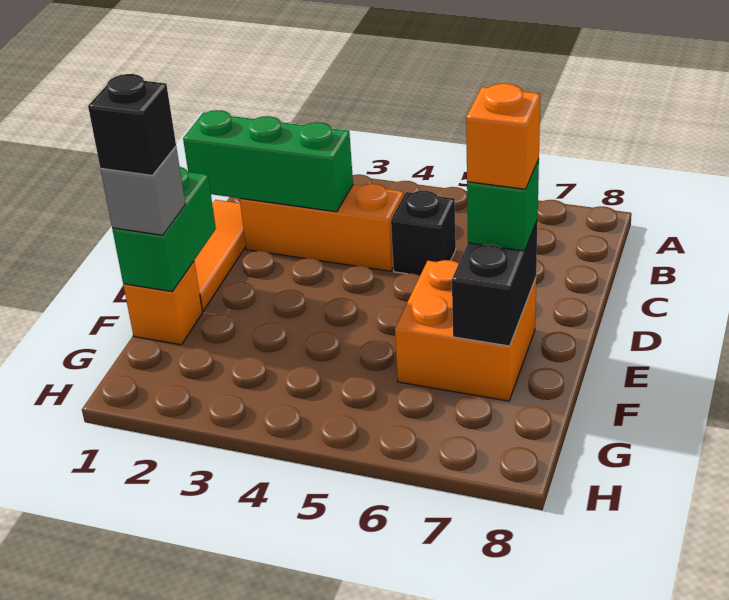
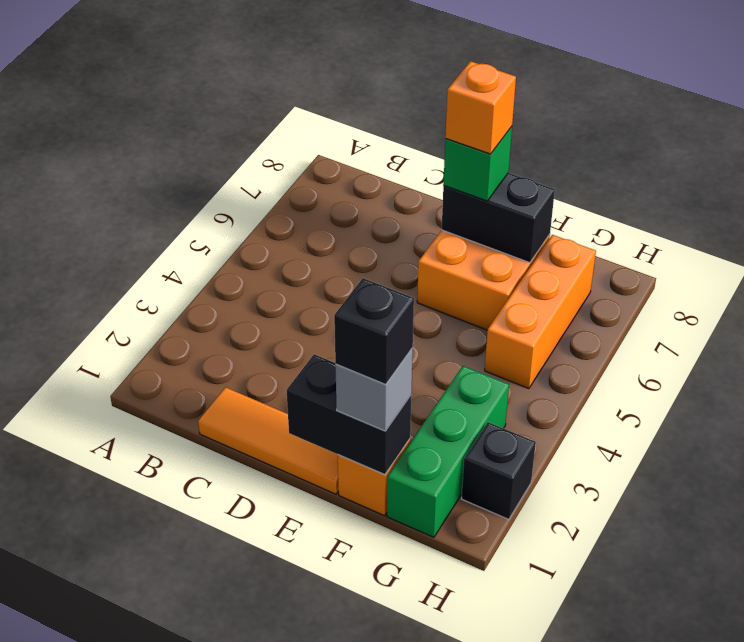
green brick C1:C3 level 2 -> green brick G1:G3 level 1
orange brick C2:C4 level 1 -> orange brick G5:G7 level 1
black brick C5 level 1 -> black brick H2 level 1
green brick E1:F1 level 2 -> black brick E1:F1 level 2

